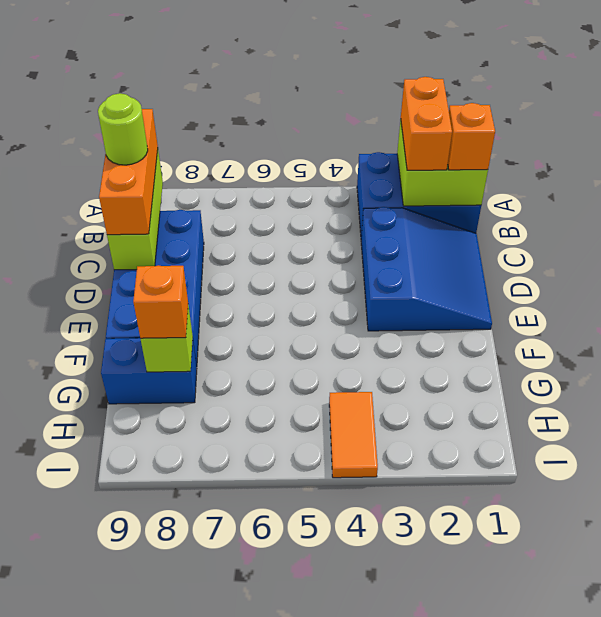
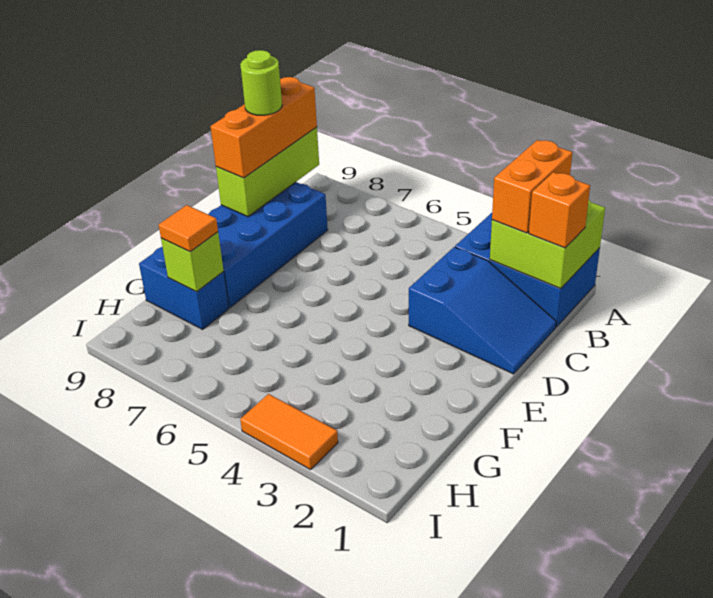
blue slope C1:E3 level 1 top 3 -> blue slope C1:D3 level 1 top 3
orange brick G8 level 3 -> orange tile G8 level 3
orange tile H4:I4 level 1 -> orange tile I3:I4 level 1

